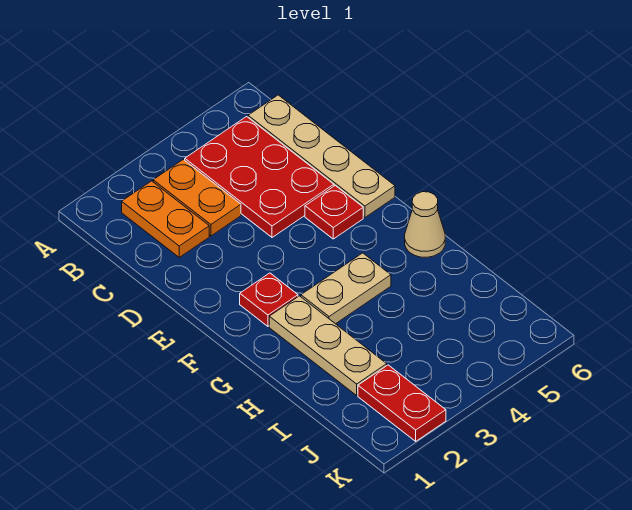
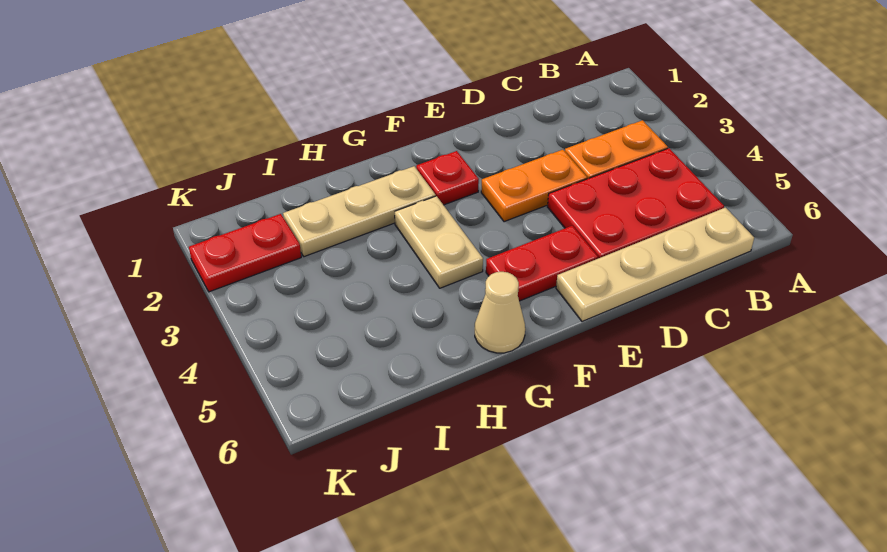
orange plate B2:C2 level 1 -> orange plate D3:E3 level 1
red plate E5 level 1 -> red plate E5:F5 level 1

